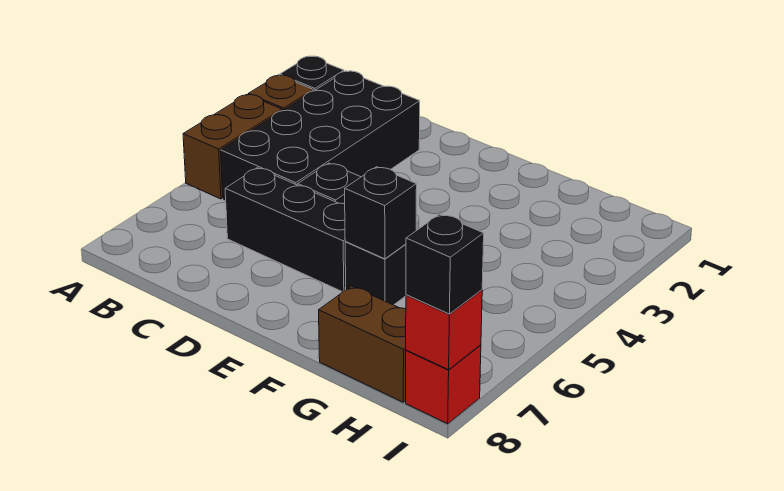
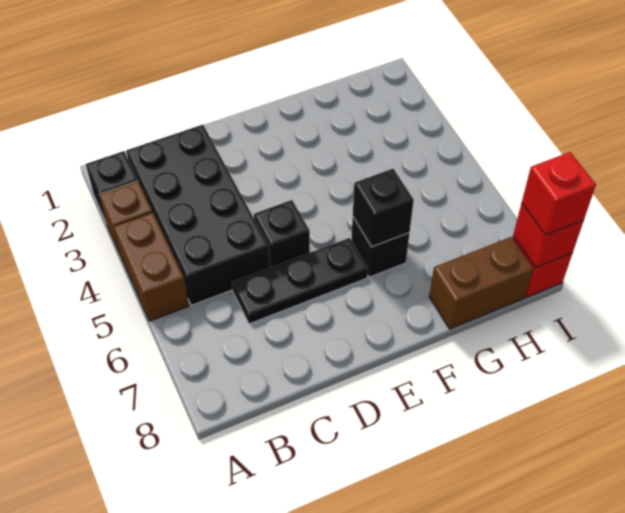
black brick C6:E6 level 1 -> black plate C6:E6 level 1
black brick I8 level 3 -> red brick I8 level 3

